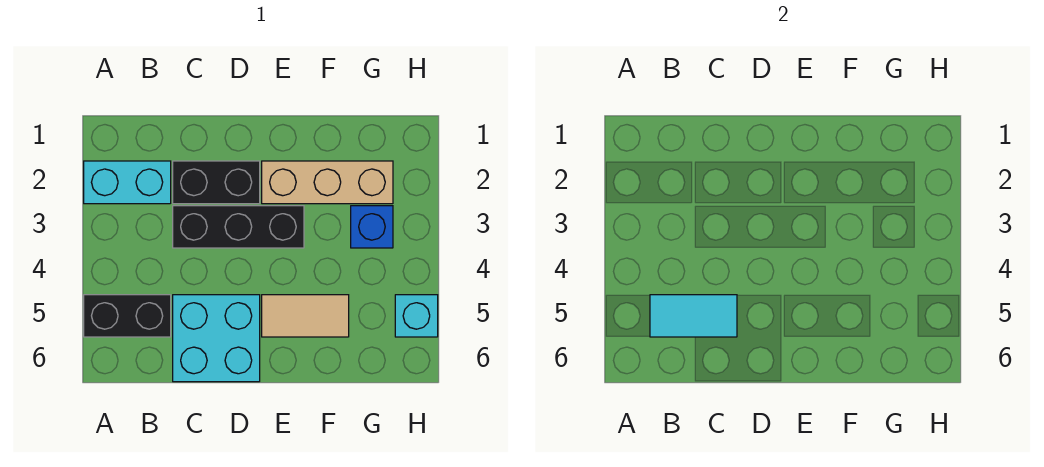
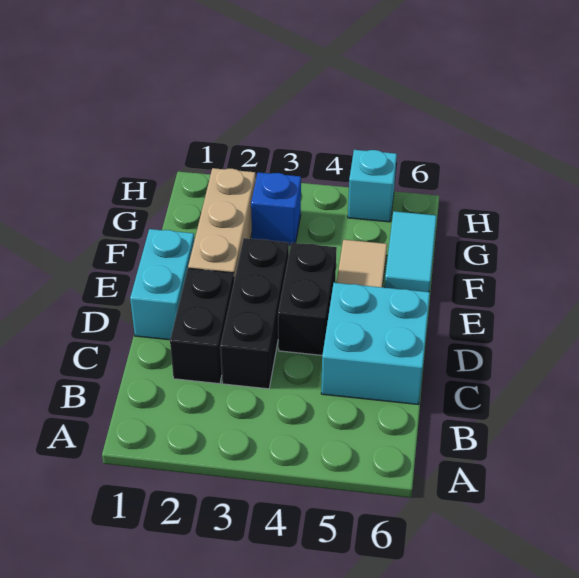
cyan brick A2:B2 level 1 -> cyan brick D1:E1 level 1
black brick A5:B5 level 1 -> black brick D4:E4 level 1
cyan tile B5:C5 level 2 -> cyan tile F6:G6 level 1

